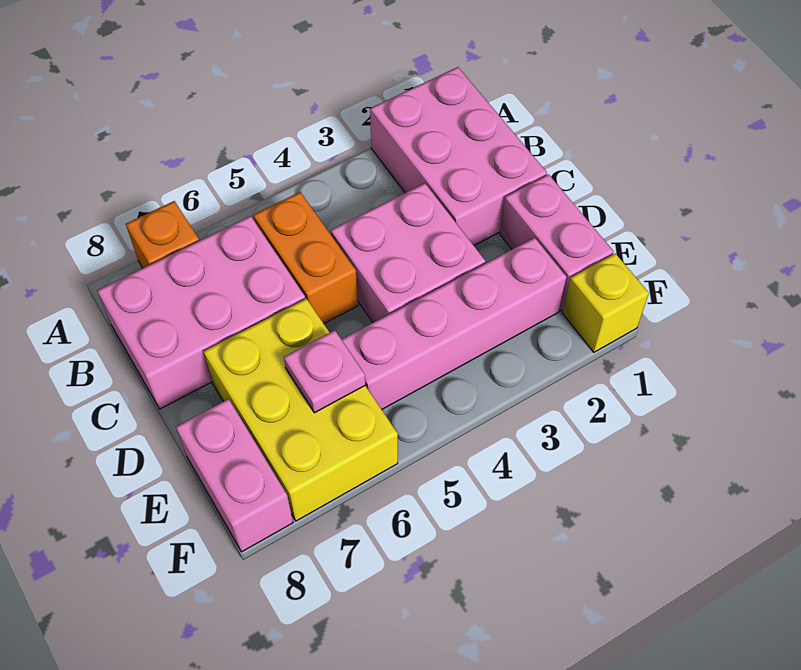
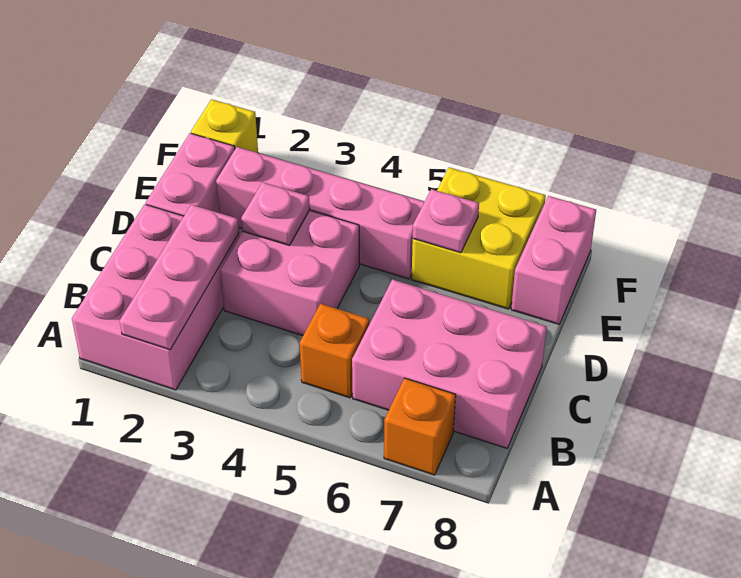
none -> pink plate A2:C2 level 2
orange brick B5:C5 level 1 -> orange brick B5 level 1
none -> pink plate D3 level 2
yellow brick D6:F7 level 1 -> yellow brick E6:F7 level 1

